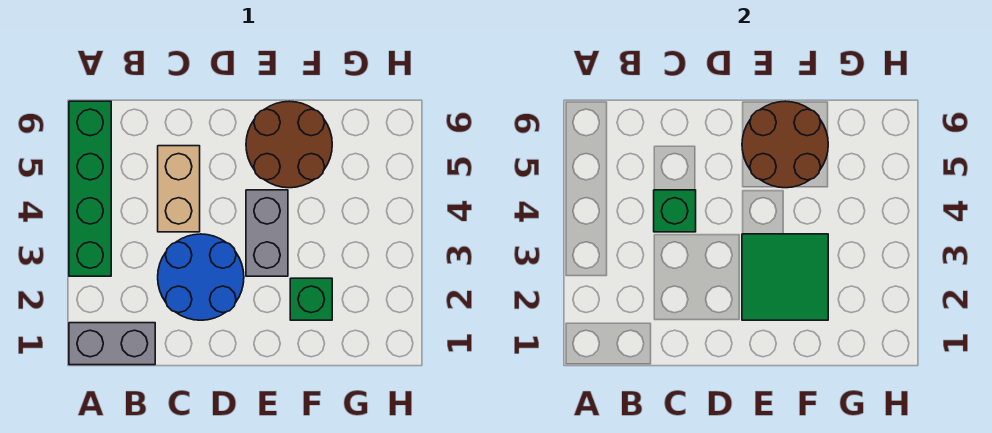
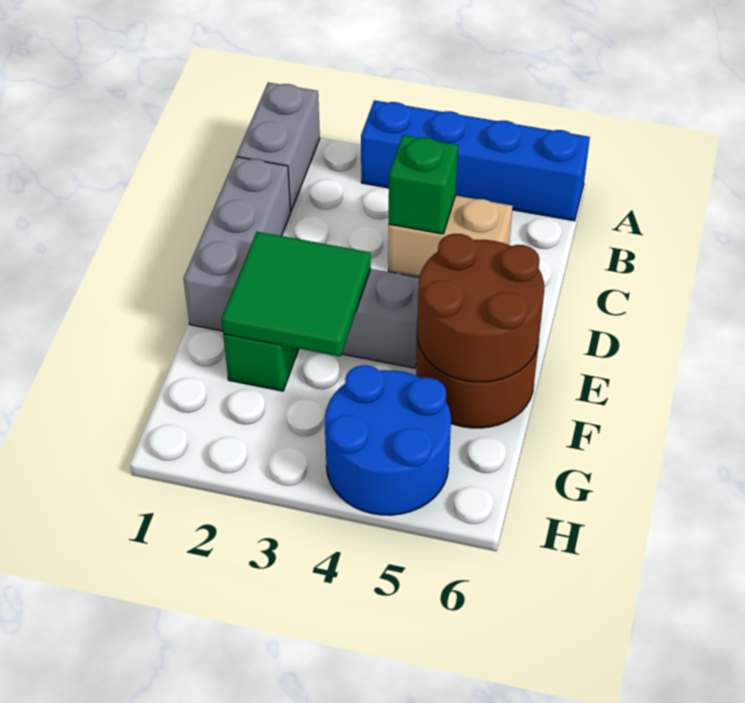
green brick A3:A6 level 1 -> blue brick A3:A6 level 1
none -> grey brick C1:E1 level 1
blue round brick C2:D3 level 1 -> blue round brick G4:H5 level 1

